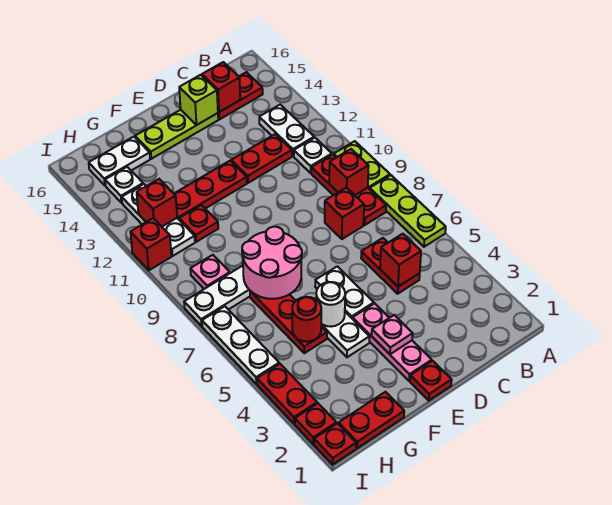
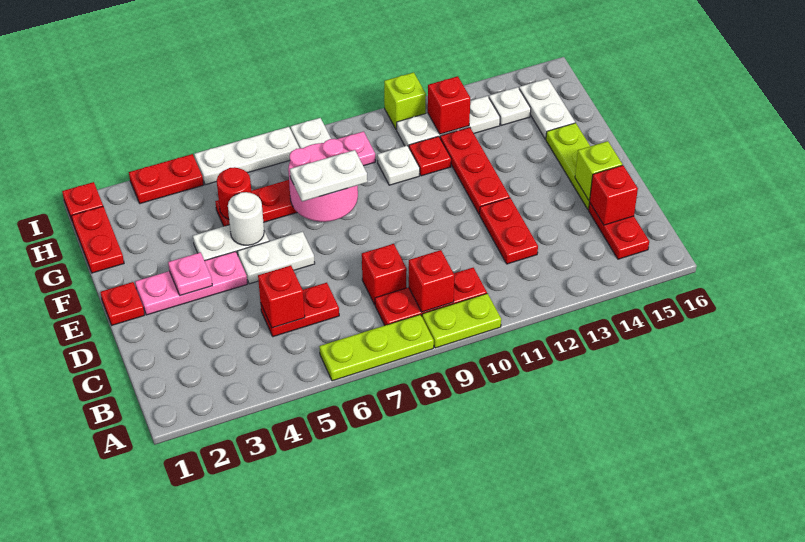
white plate B11 level 1 -> white plate G10 level 1
white plate B12:B13 level 1 -> white plate F7:F8 level 3
red plate I2 level 1 -> none
red brick I11 level 1 -> lime brick I11 level 1

